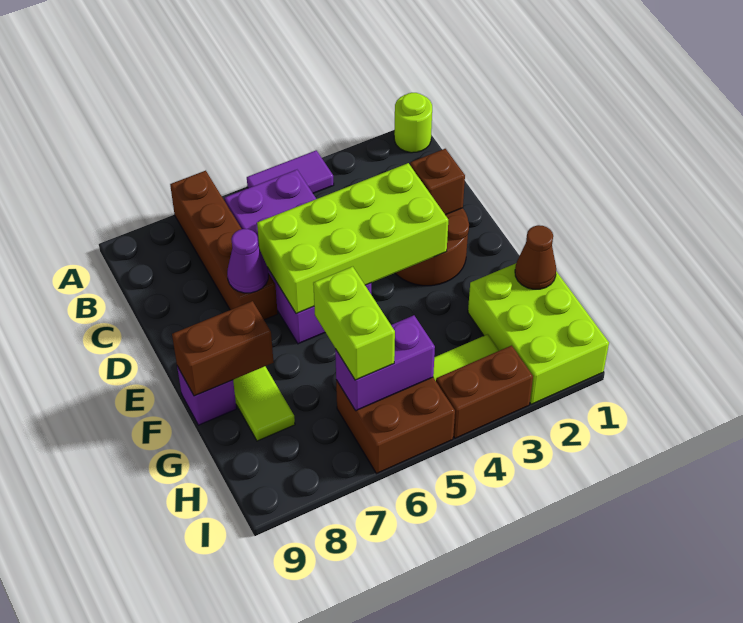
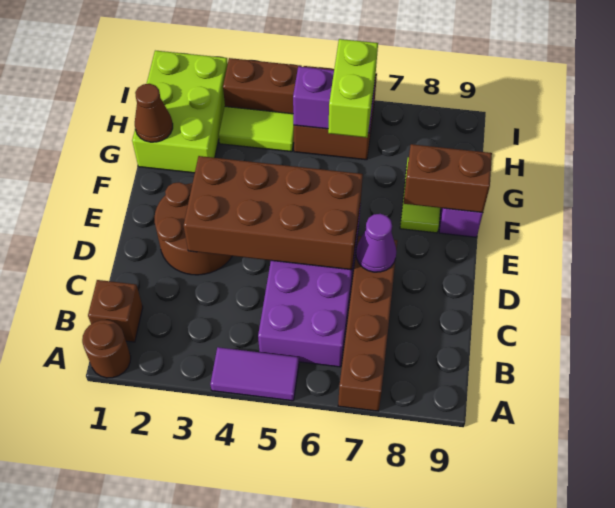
lime round brick A1 level 1 -> brown round brick A1 level 1
brown brick D2 level 2 -> brown brick B1 level 1
lime brick D3:E6 level 2 -> brown brick D3:E6 level 2

